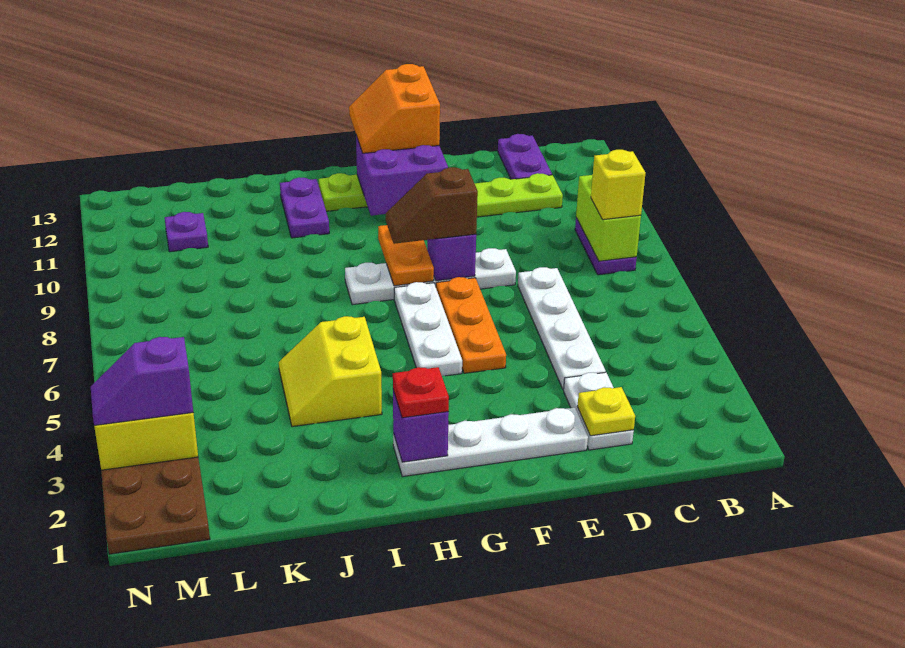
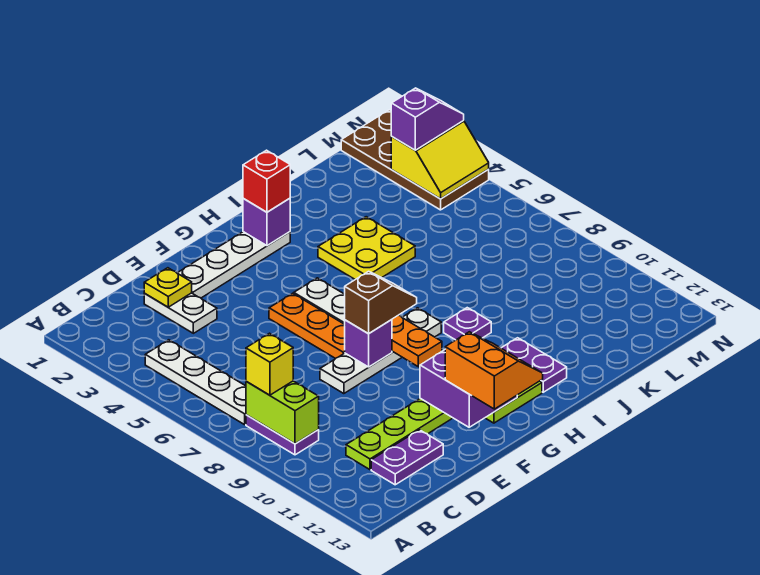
purple plate C12:C13 level 1 -> purple plate C12:D12 level 1
white plate D4:D7 level 1 -> white plate B4:B7 level 1
red plate H2 level 3 -> red brick H2 level 3
yellow slope I4:J5 level 1 top I -> yellow plate I4:J5 level 1
purple plate L11 level 1 -> purple plate I9 level 1

